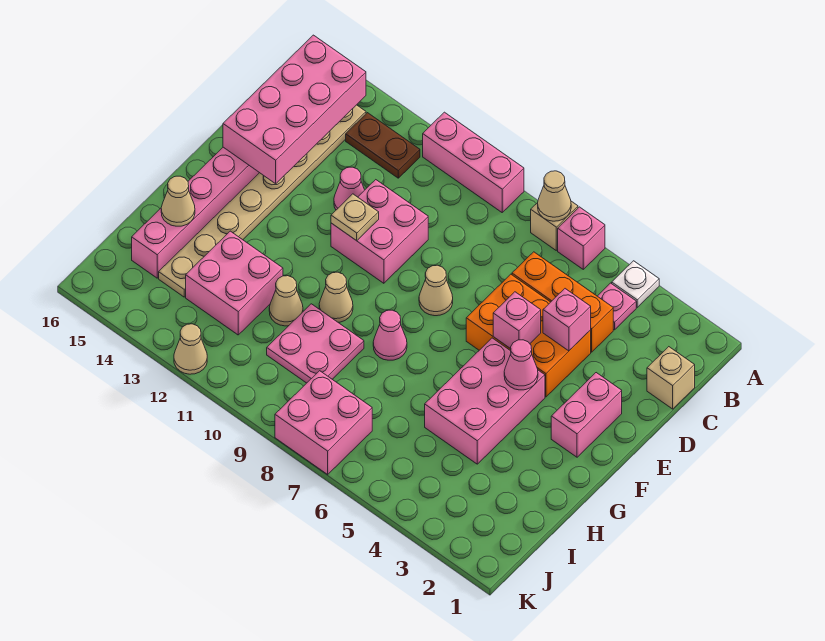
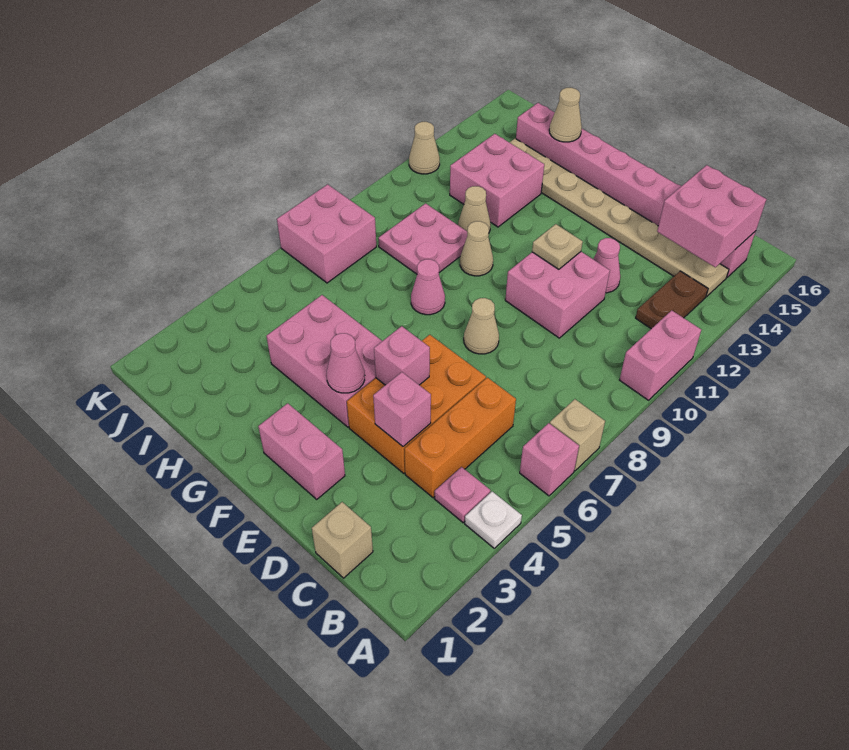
tan cone A7 level 2 -> none
pink brick A9:A11 level 1 -> pink brick A10:A11 level 1
pink brick B14:E15 level 2 -> pink brick B14:C15 level 2

